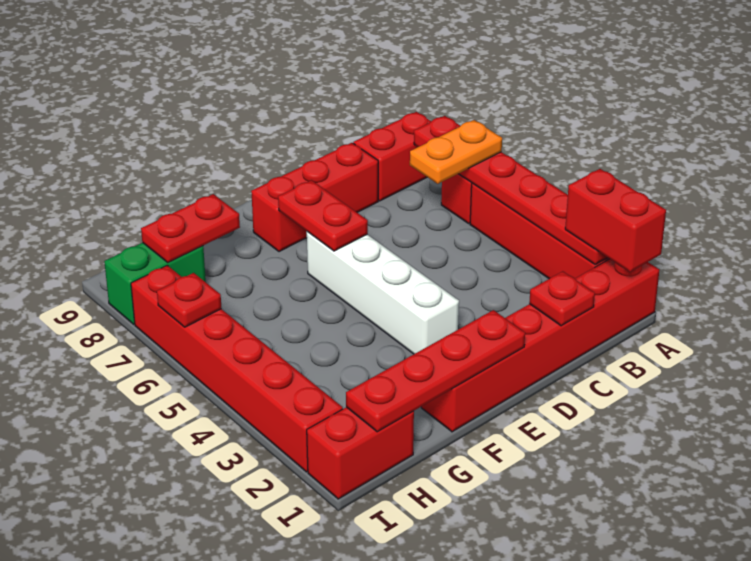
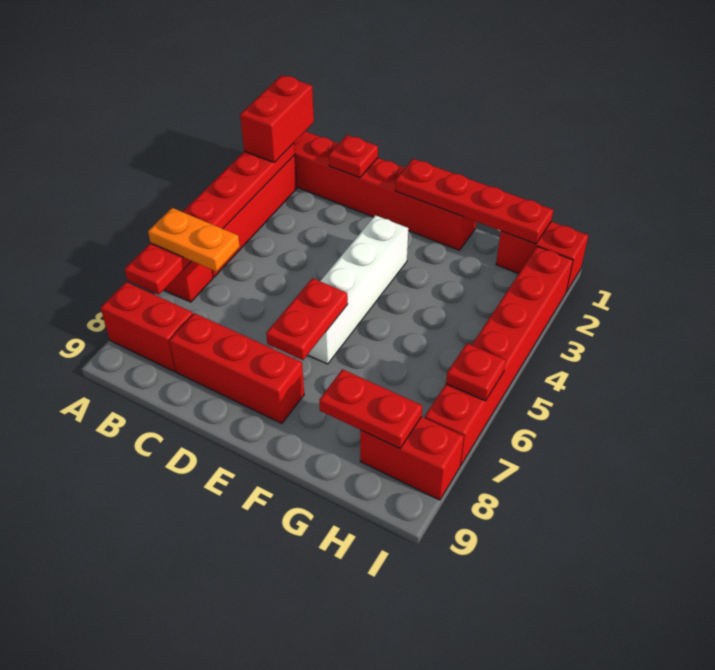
green brick H8:I8 level 1 -> red brick H8:I8 level 1

